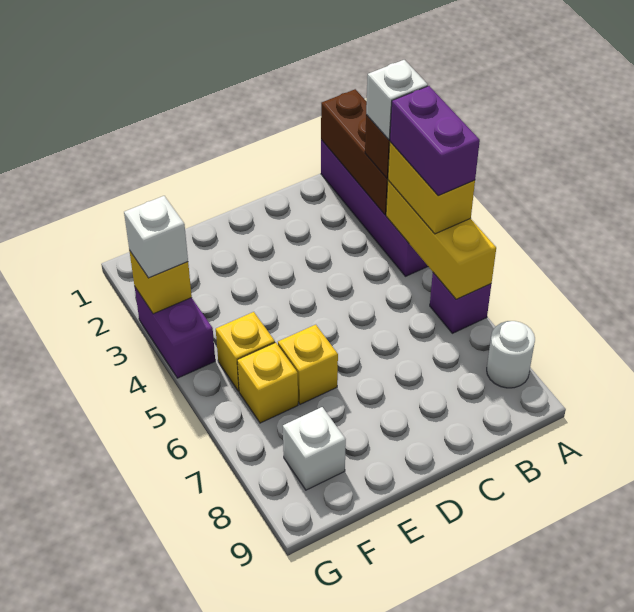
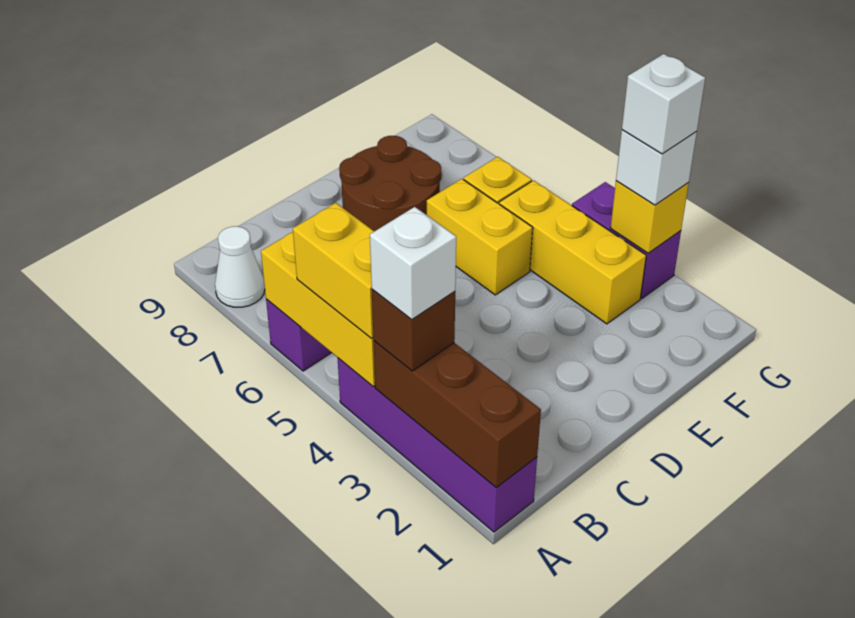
purple brick A4:A5 level 4 -> none
white round brick A8 level 1 -> white cone A8 level 1
none -> brown round brick D7:E8 level 1
yellow brick E6 level 1 -> yellow brick E5:E6 level 1
yellow brick F5 level 1 -> yellow brick F3:F5 level 1
white brick F8 level 1 -> white brick G3 level 4

